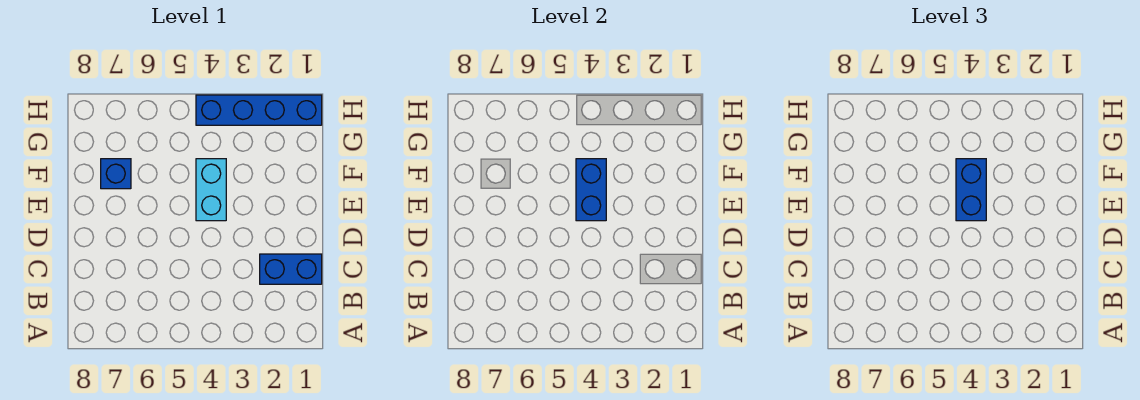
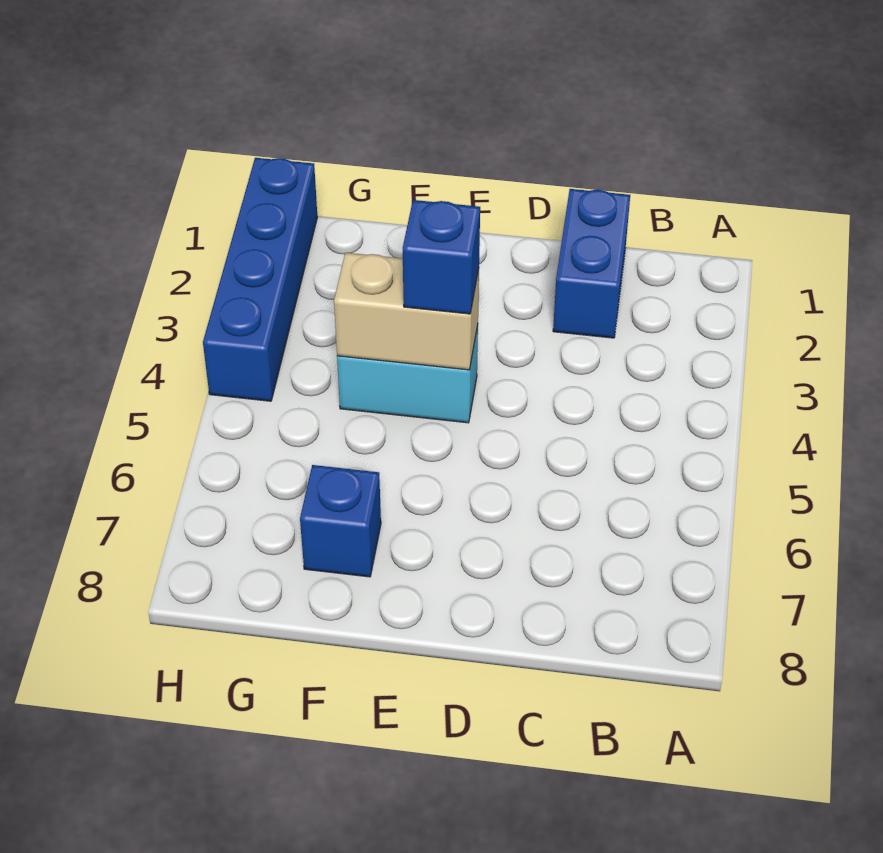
blue brick E4:F4 level 2 -> tan brick E4:F4 level 2
blue brick E4:F4 level 3 -> blue brick E4 level 3

